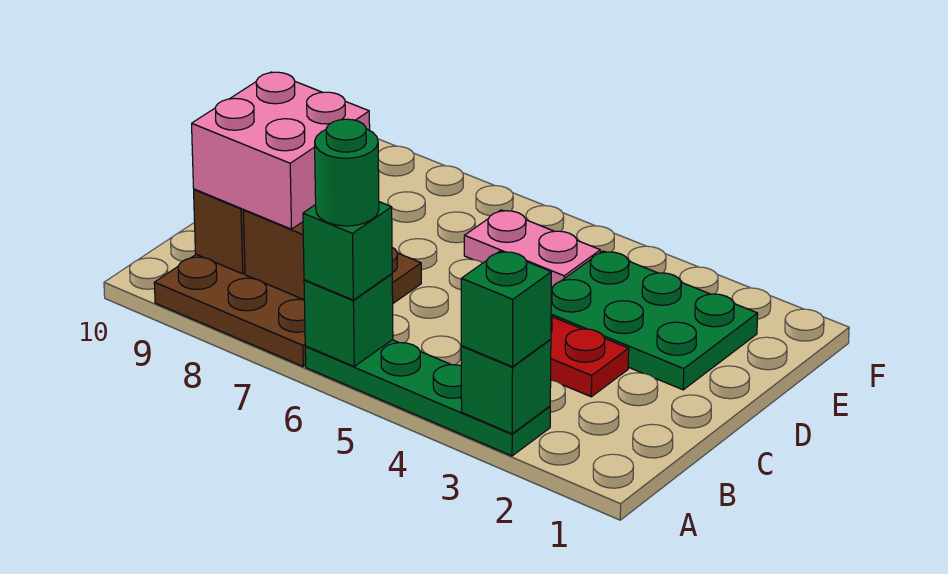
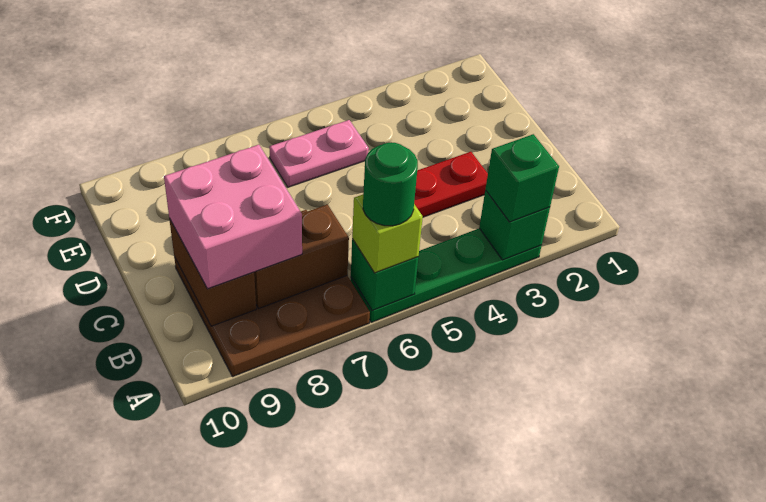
green brick A6 level 3 -> lime brick A6 level 3
green plate D2:E4 level 1 -> none

